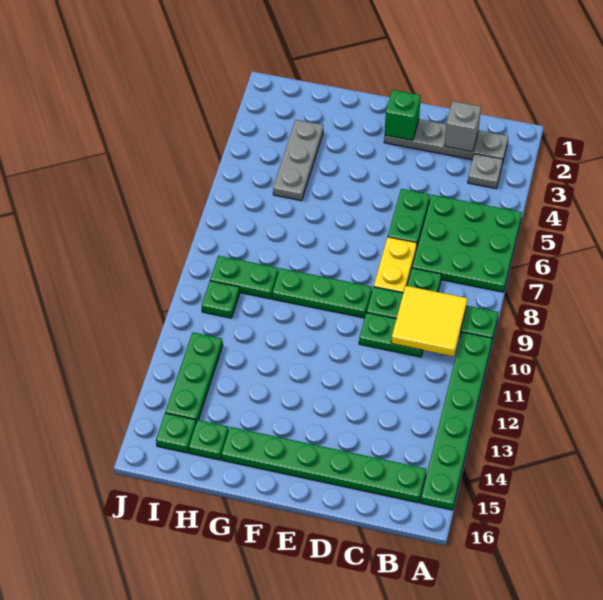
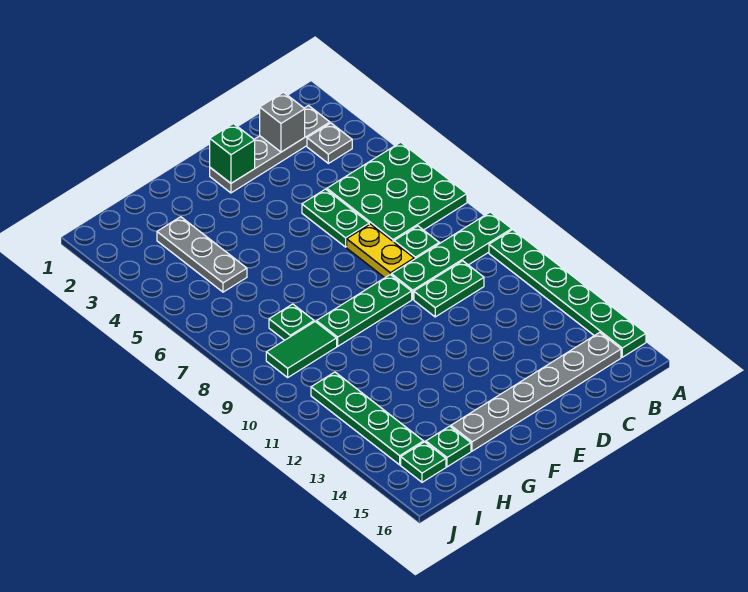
yellow tile B9:C10 level 2 -> none
green plate B15:G15 level 1 -> grey plate B15:G15 level 1
green plate H9:I9 level 1 -> green tile H9:I9 level 1
green plate I10 level 1 -> green plate H8 level 1
green plate I12:I14 level 1 -> green plate I11:I14 level 1

